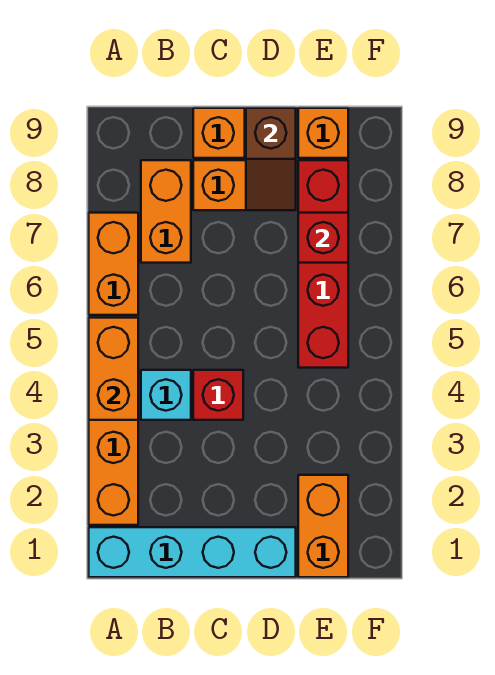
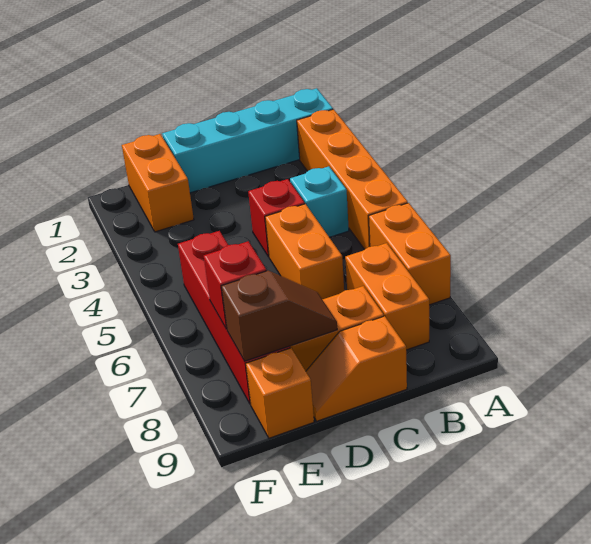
orange brick A4:A5 level 2 -> orange brick C5:C6 level 1
brown slope D8:D9 level 2 top 9 -> brown slope D8:E8 level 2 top E

